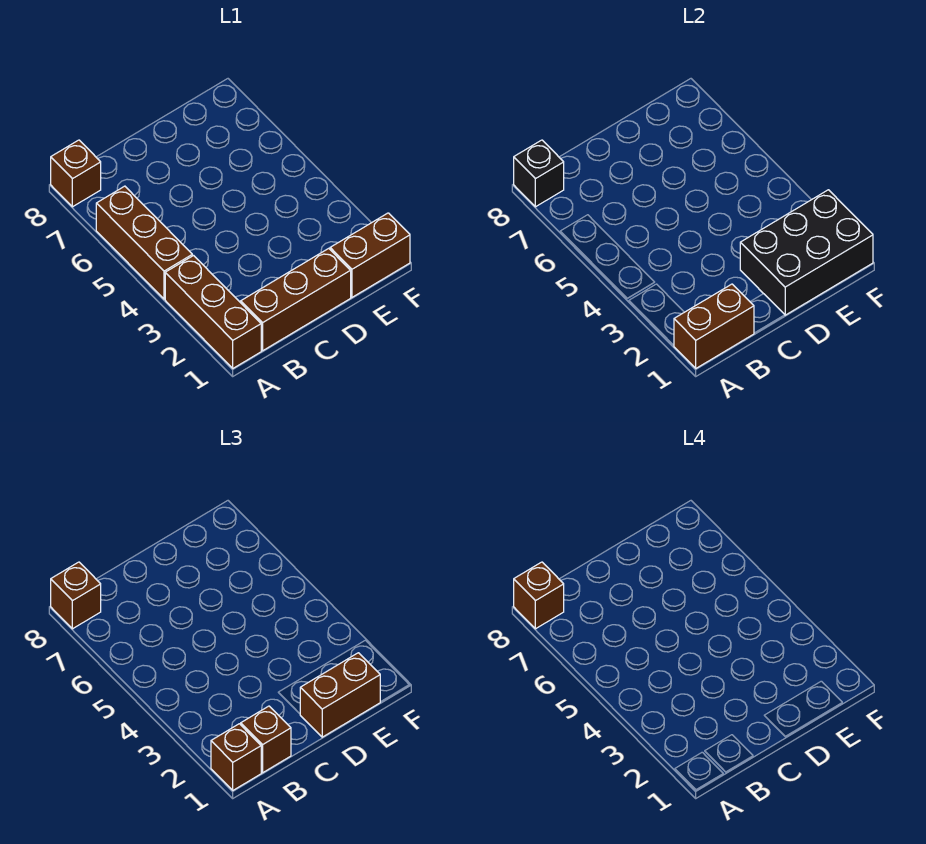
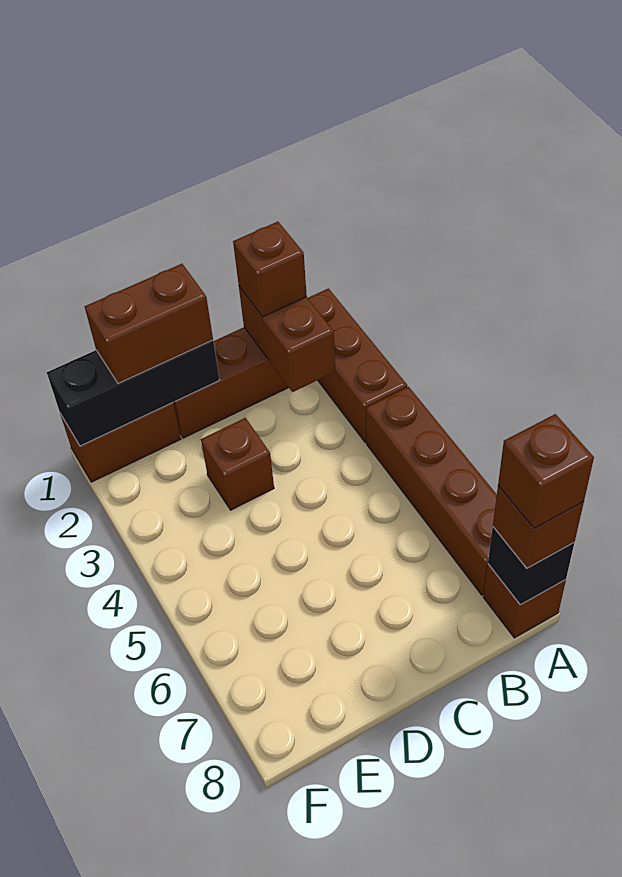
brown brick A1:B1 level 2 -> brown brick B1:B2 level 2
brown brick A1 level 3 -> brown brick D3 level 1
brown brick A4:A6 level 1 -> brown brick A4:A7 level 1
black brick D1:F2 level 2 -> black brick D1:F1 level 2

